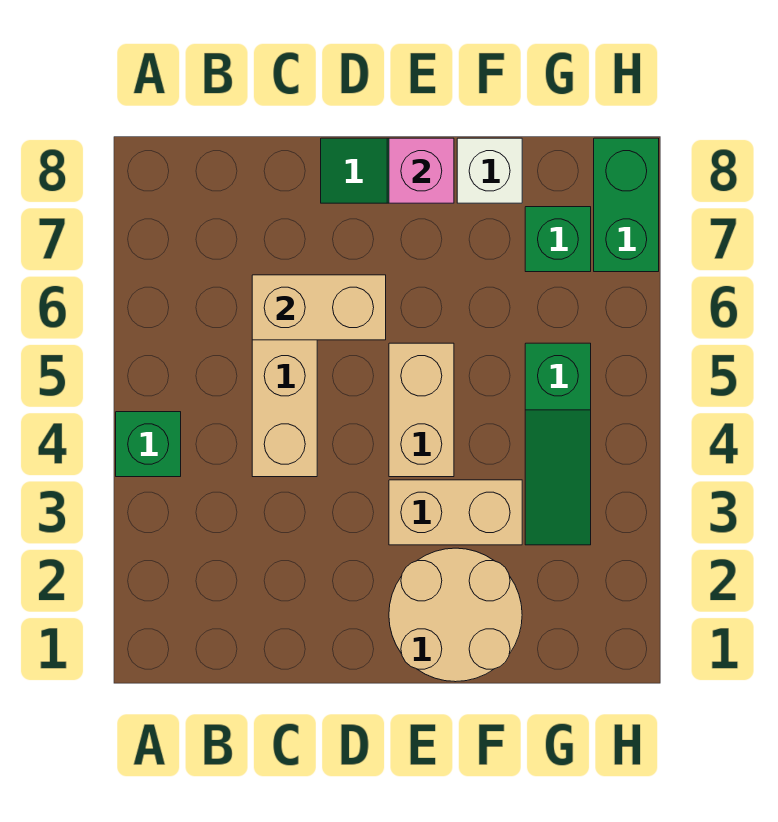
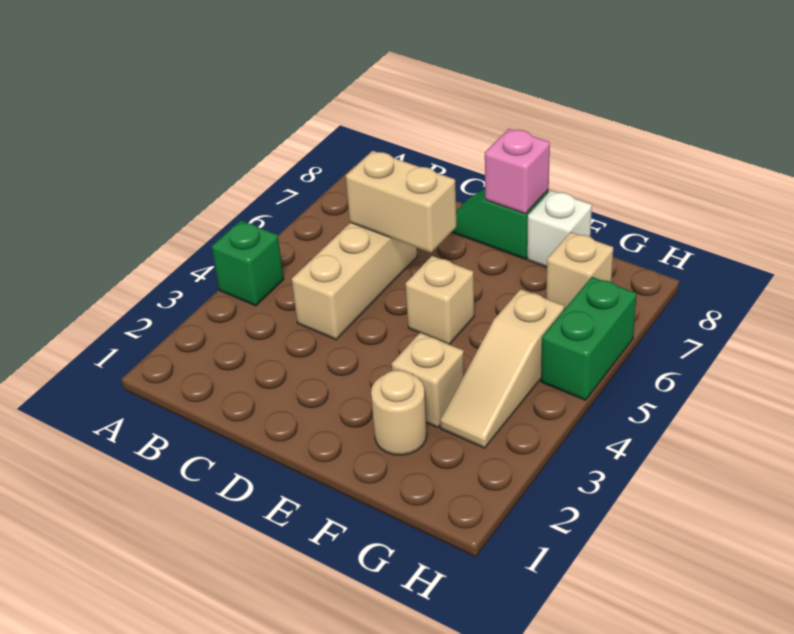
tan round brick E1:F2 level 1 -> tan round brick F2 level 1
tan brick E3:F3 level 1 -> tan brick F3 level 1
tan brick E4:E5 level 1 -> tan brick E5 level 1
green slope G3:G5 level 1 top 5 -> tan slope G3:G5 level 1 top 5
green brick G7 level 1 -> tan brick G7 level 1
green brick H7:H8 level 1 -> green brick H5:H6 level 1

